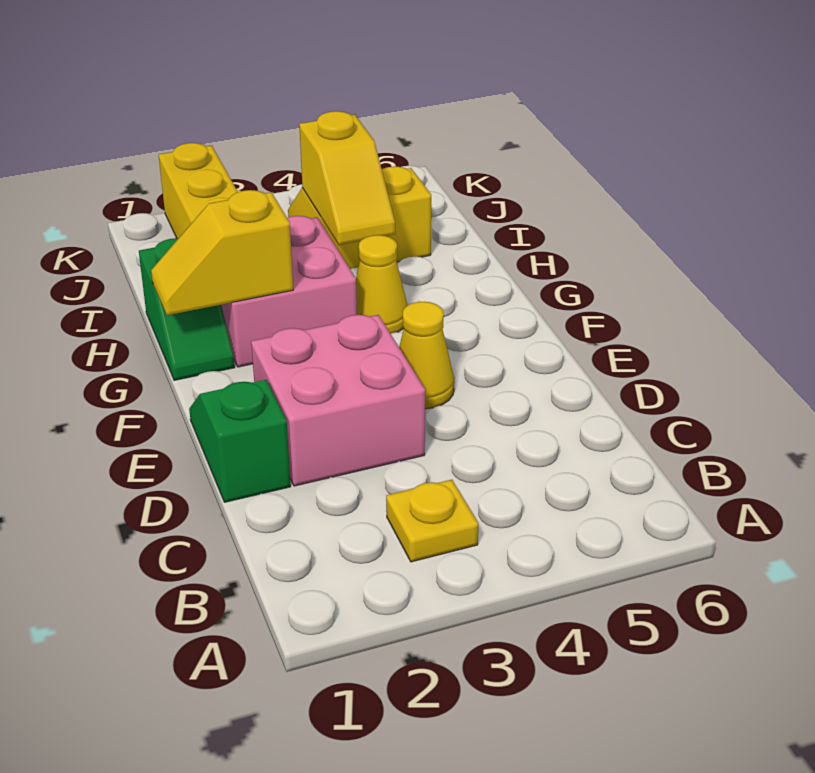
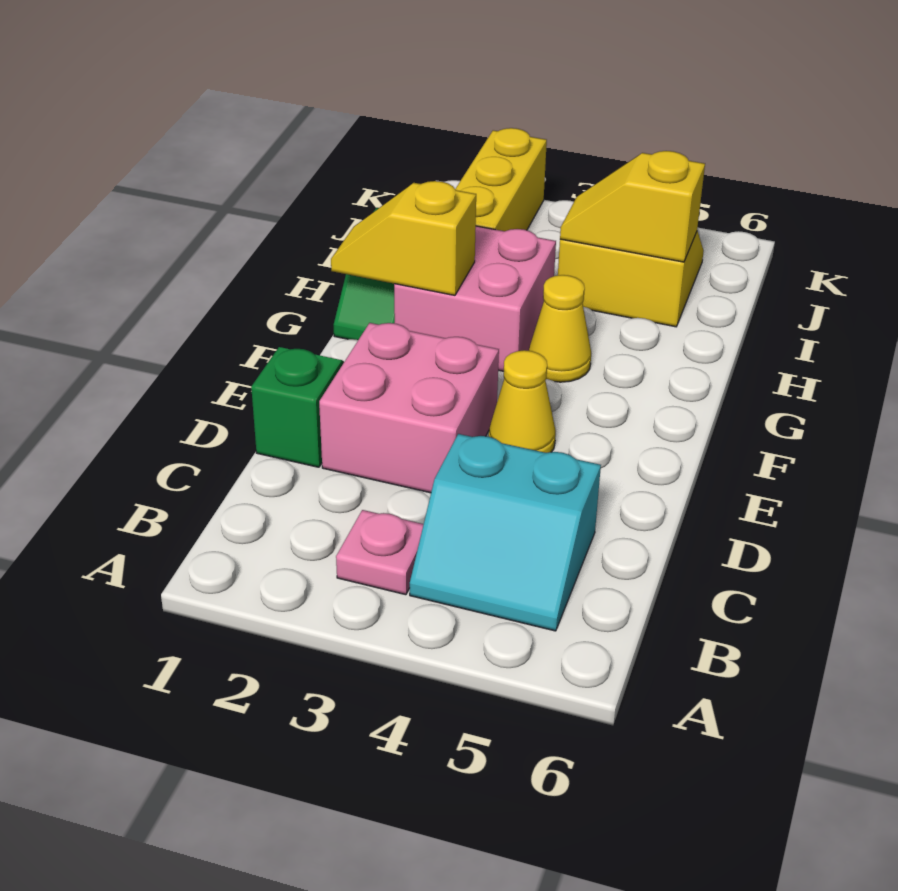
yellow plate B3 level 1 -> pink plate B3 level 1
none -> cyan slope B4:C5 level 1 top C
yellow slope H4:I4 level 2 top I -> yellow slope I4:I5 level 2 top 5

